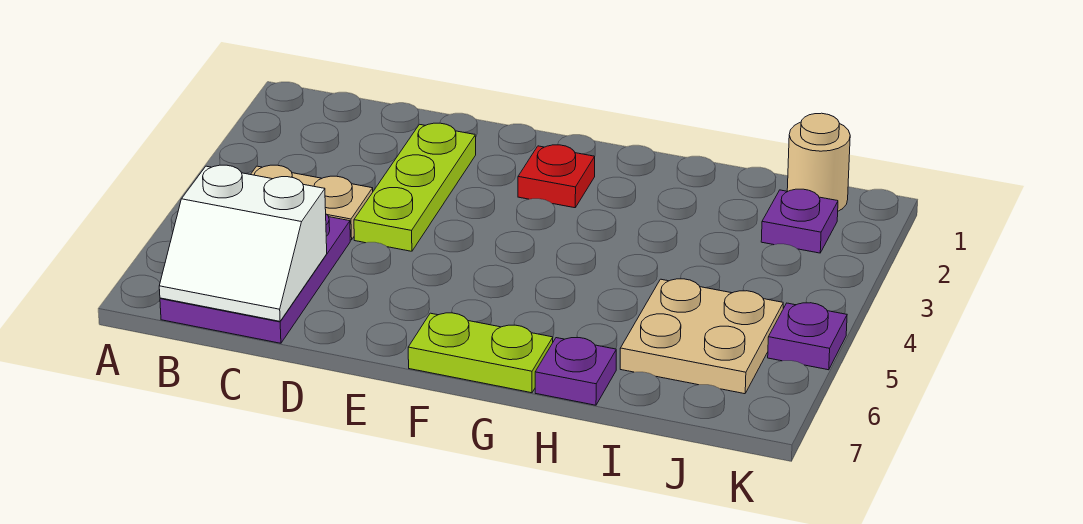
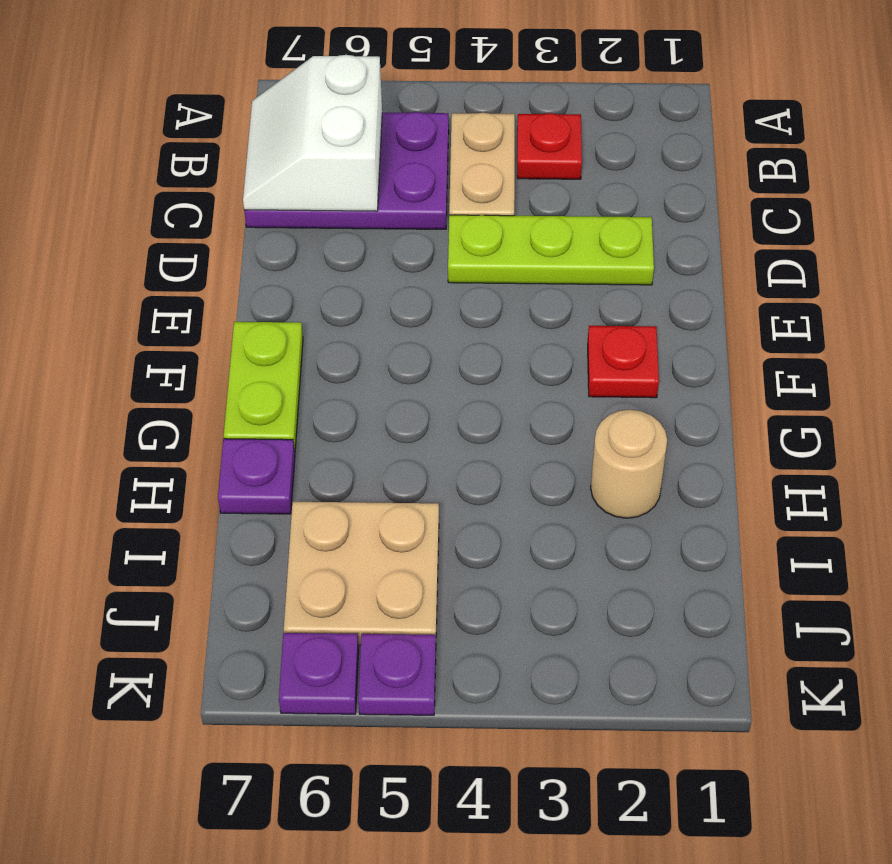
none -> red plate B3 level 1
tan round brick J1 level 1 -> tan round brick H2 level 1
purple plate J2 level 1 -> purple plate K6 level 1

